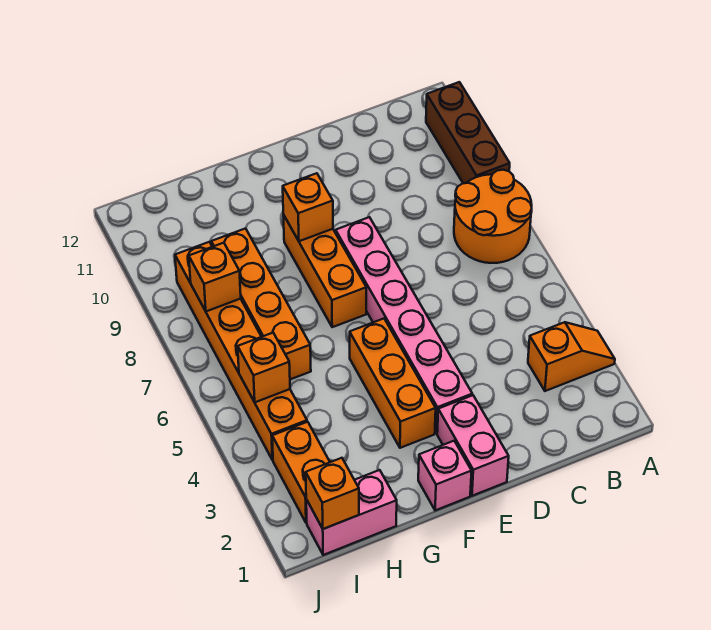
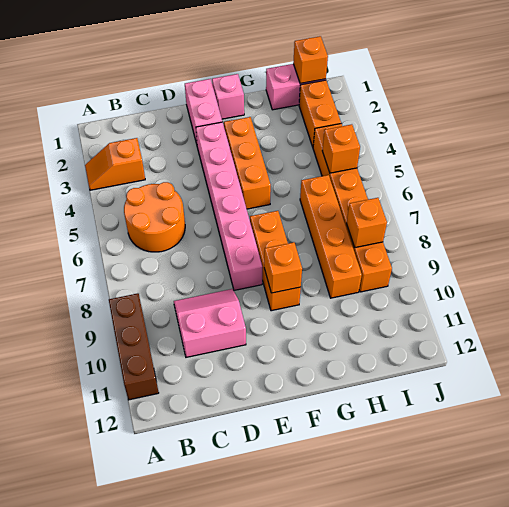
orange round brick A7:B8 level 1 -> orange round brick B5:C6 level 1
none -> pink slope C9:D10 level 1 top 10

